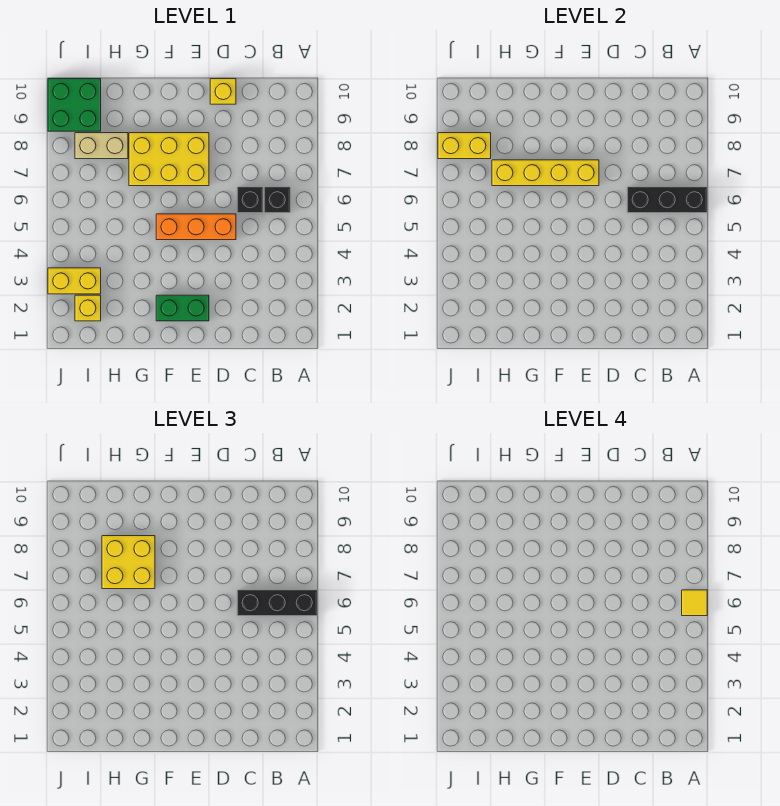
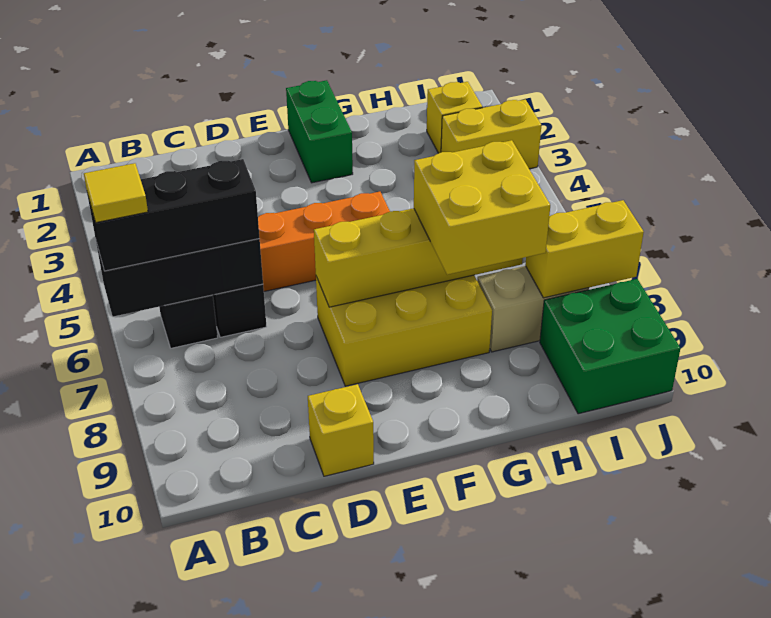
green brick E2:F2 level 1 -> green brick F1:F2 level 1

